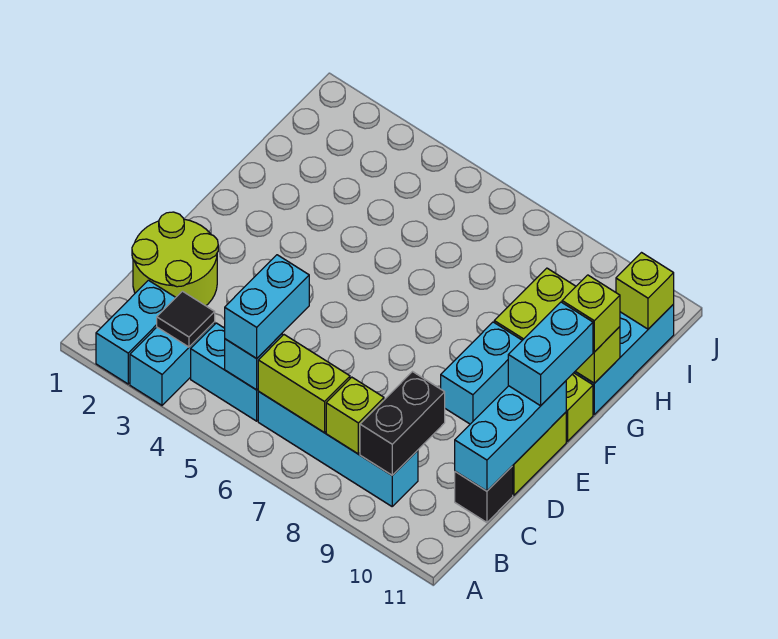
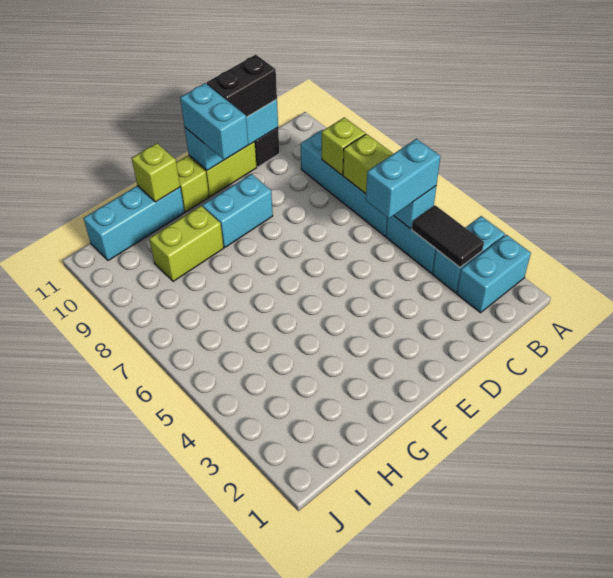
black tile B3 level 2 -> black tile B3:B4 level 2
black brick B9:C9 level 2 -> black brick C11:D11 level 3
lime round brick C1:D2 level 1 -> none
cyan brick E11:F11 level 3 -> cyan brick E10:E11 level 3
lime brick G11 level 3 -> none
lime brick I11 level 2 -> none

